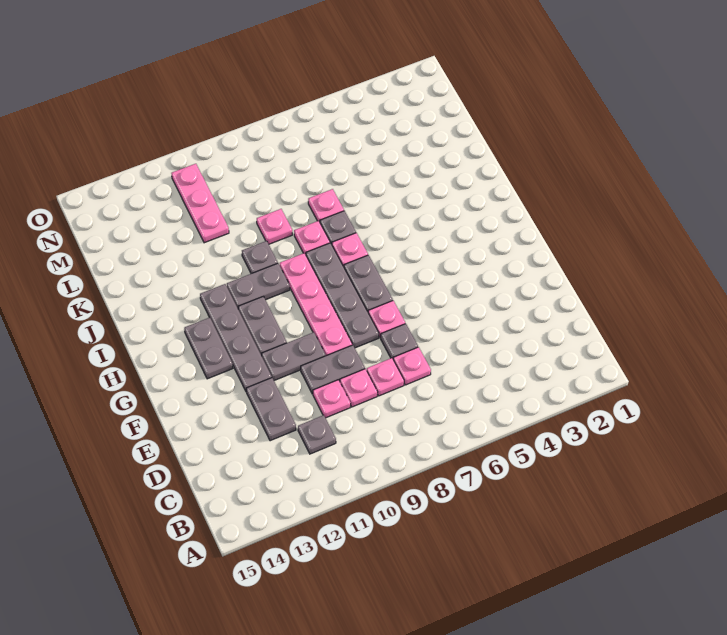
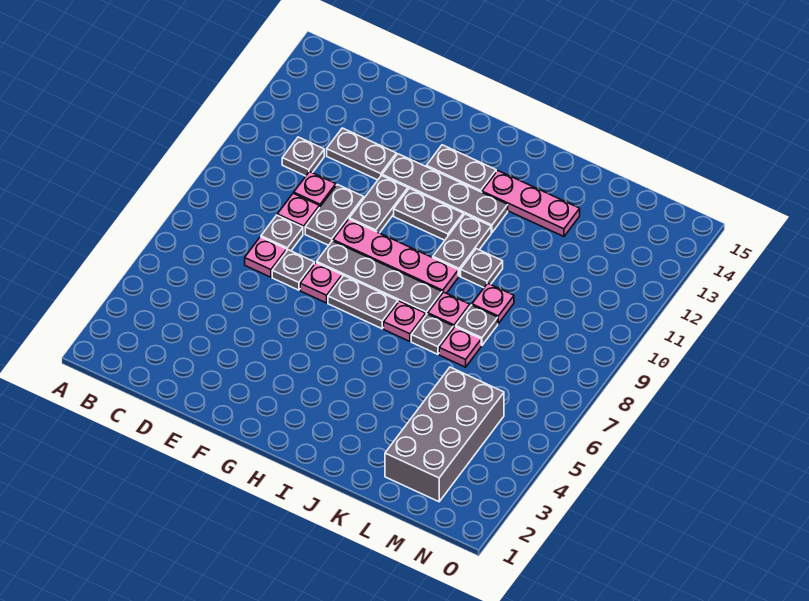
pink plate D8 level 1 -> grey plate D8 level 1
none -> grey plate K8 level 1
none -> grey brick L2:M5 level 1
pink plate L11:N11 level 1 -> pink plate I13:K13 level 1

